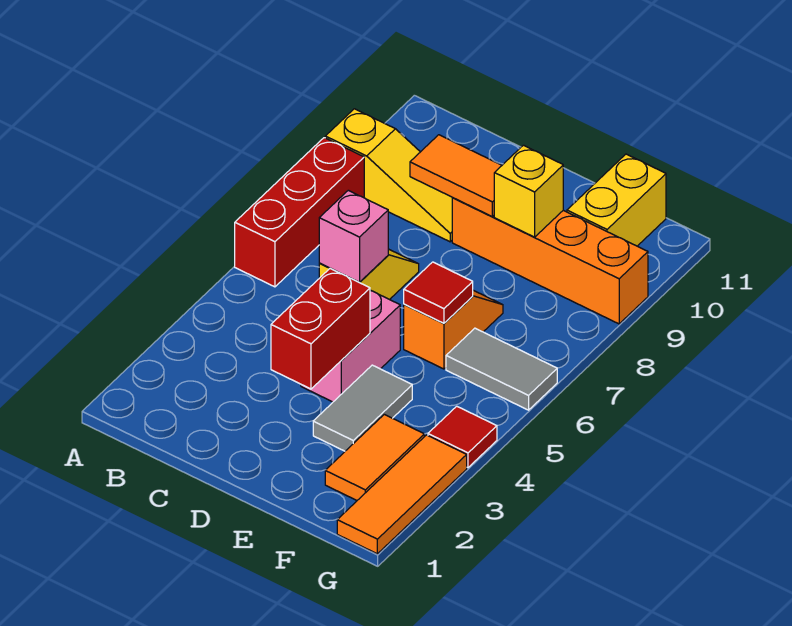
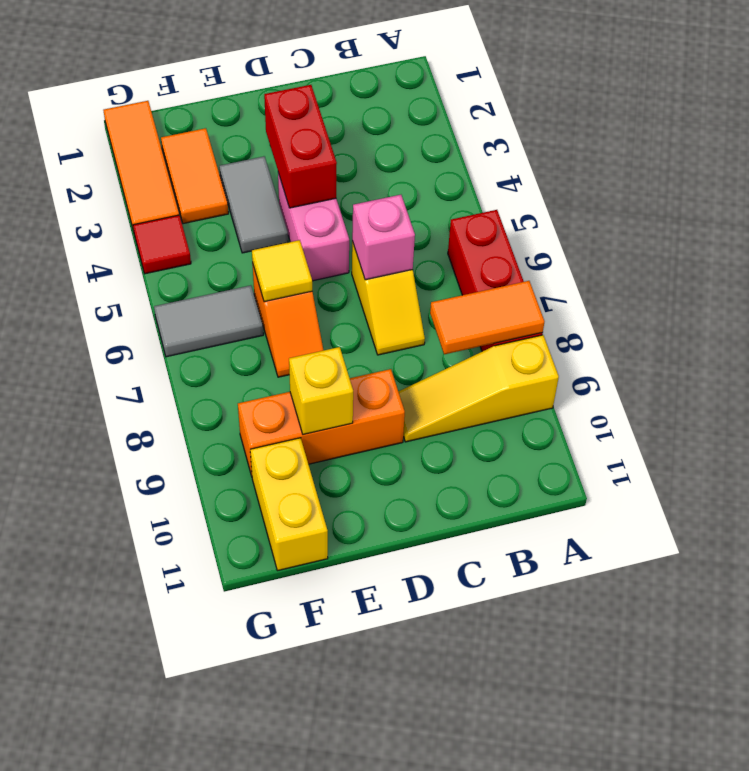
orange tile C9:D9 level 2 -> orange tile A8:B8 level 2
orange brick D9:G9 level 1 -> orange brick D9:F9 level 1
red tile E6 level 2 -> yellow tile E6 level 2

